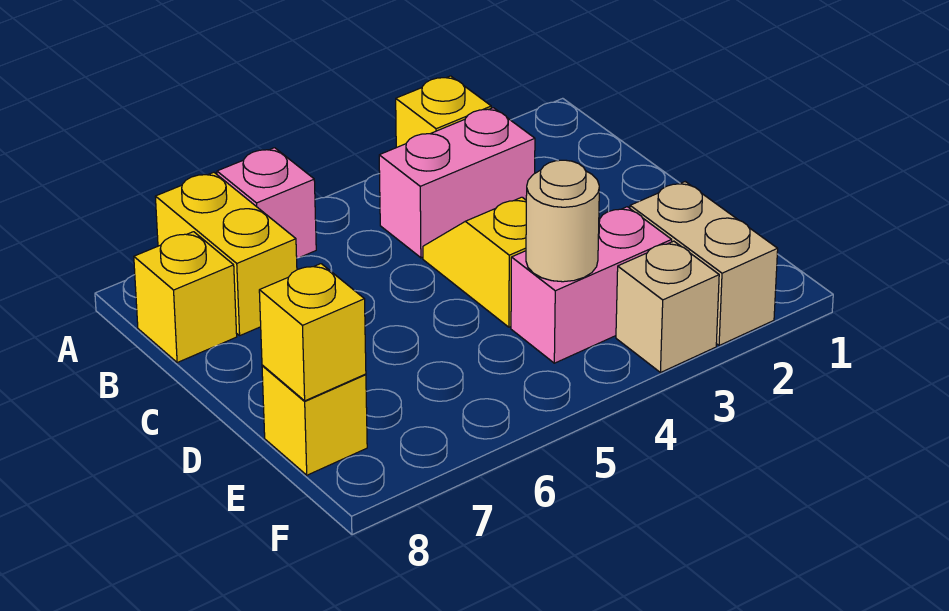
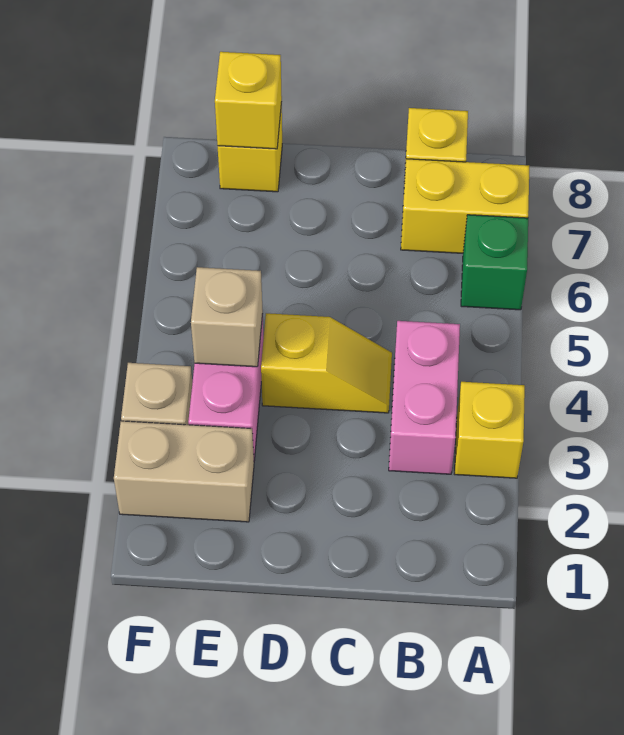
pink brick A6 level 1 -> green brick A6 level 1
tan round brick E4 level 2 -> tan brick E4 level 2

